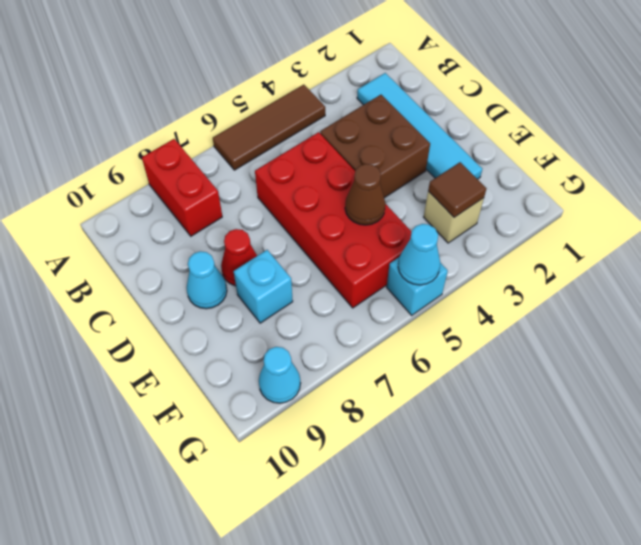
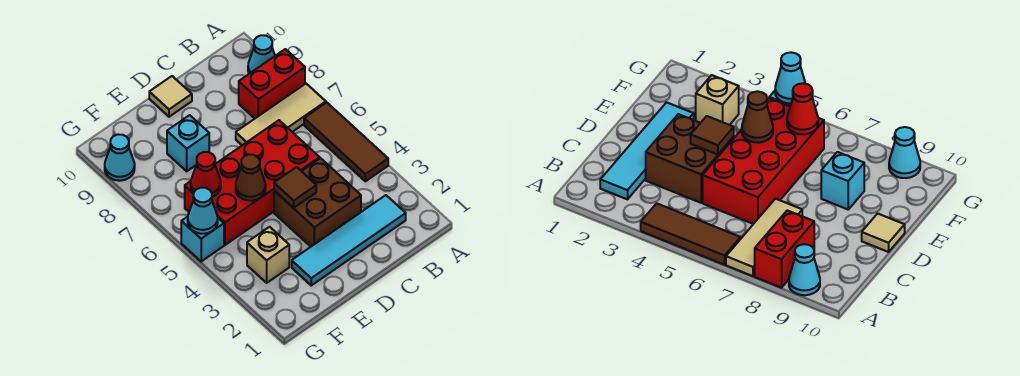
none -> tan tile A7:C7 level 1
red cone D8 level 1 -> red cone F6 level 2
cyan cone D9 level 1 -> cyan cone A9 level 1
none -> tan tile D10 level 1
brown tile F3 level 2 -> brown tile D4 level 2

